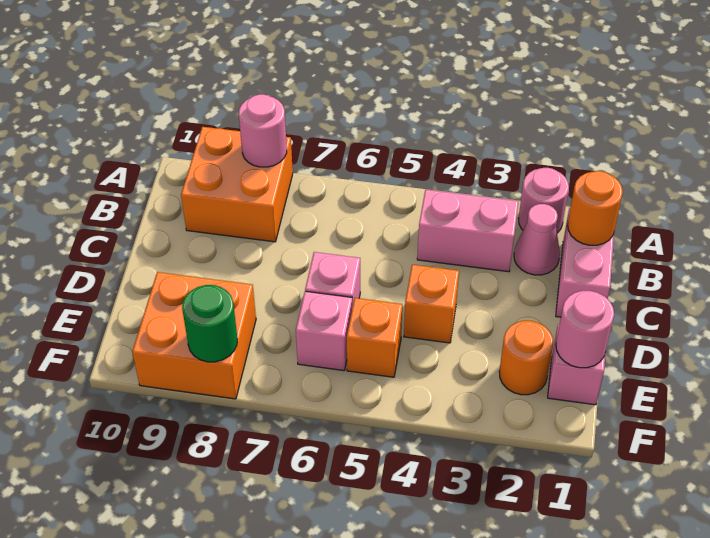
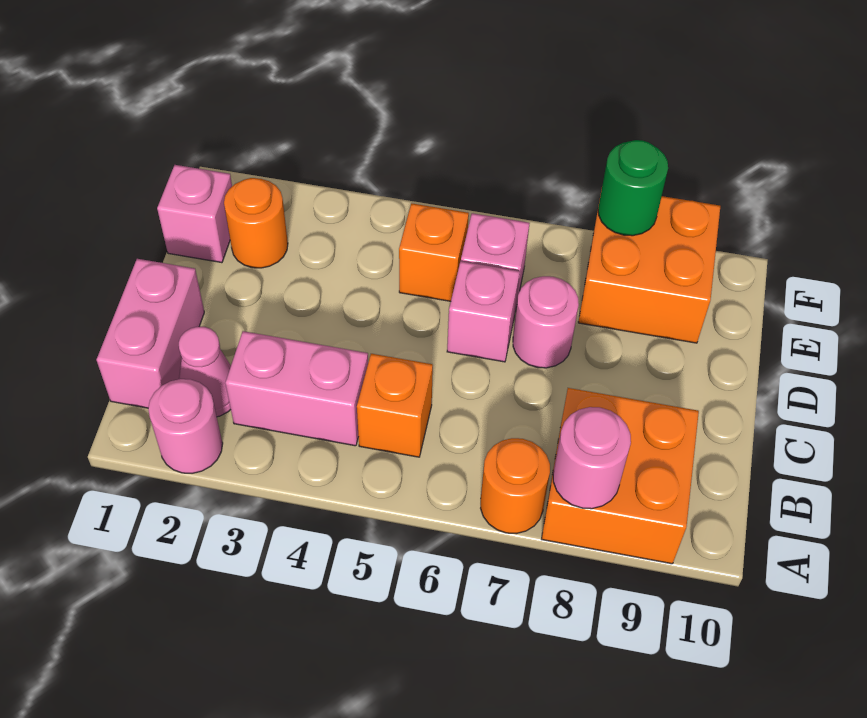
orange round brick B1 level 2 -> orange round brick A7 level 1
orange brick D4 level 1 -> orange brick B5 level 1
pink round brick E1 level 2 -> pink round brick D7 level 1

